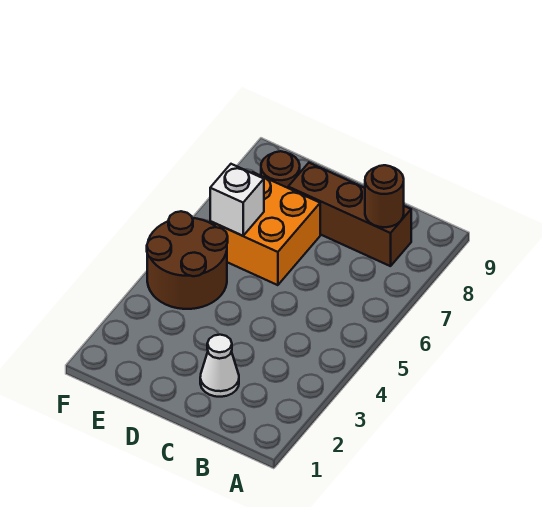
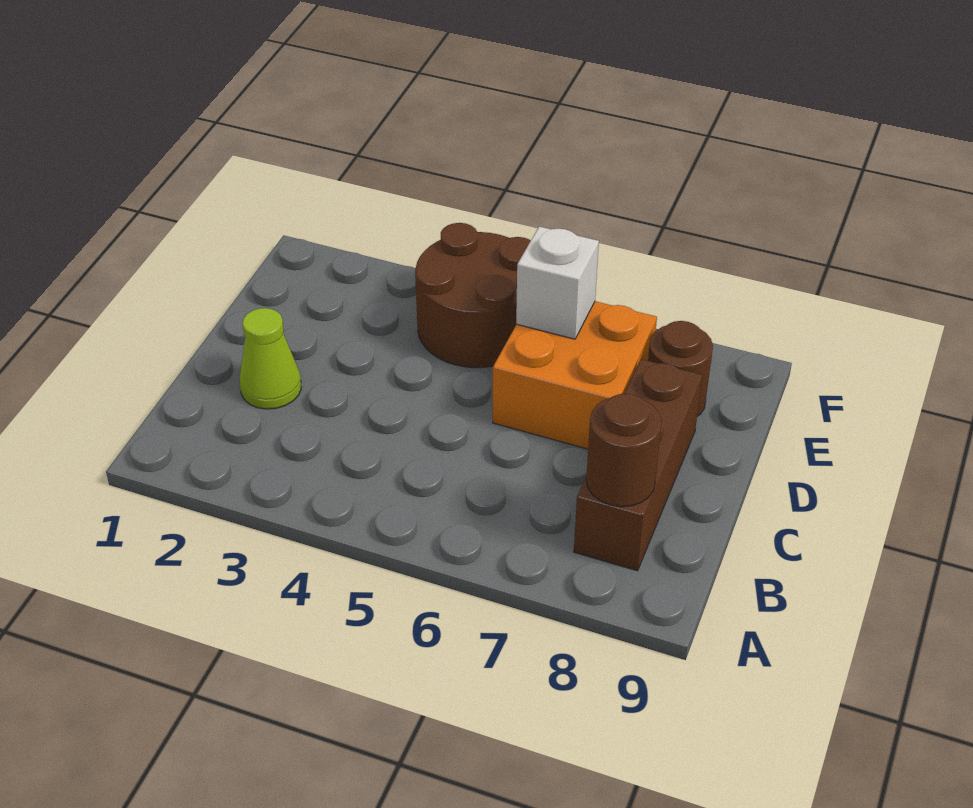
white cone C2 level 1 -> lime cone C2 level 1

